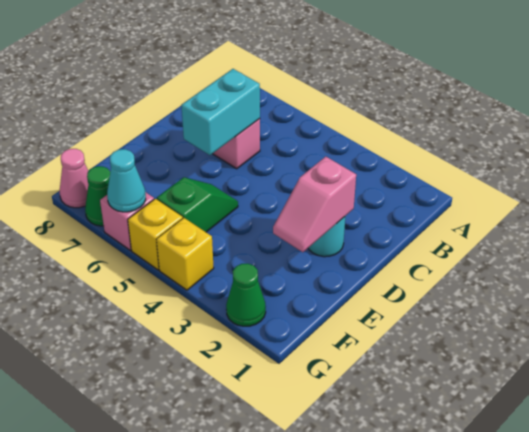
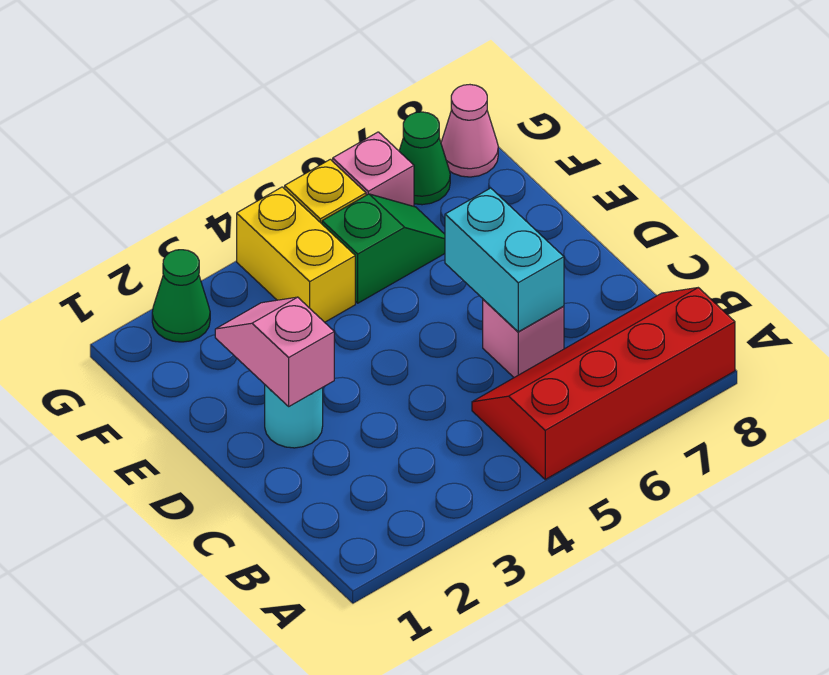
none -> red slope A5:B8 level 1 top A
green slope E5:F5 level 1 top F -> green slope F5:F6 level 1 top 5
yellow brick G4 level 1 -> yellow brick F4:G4 level 1
cyan cone G6 level 2 -> none

